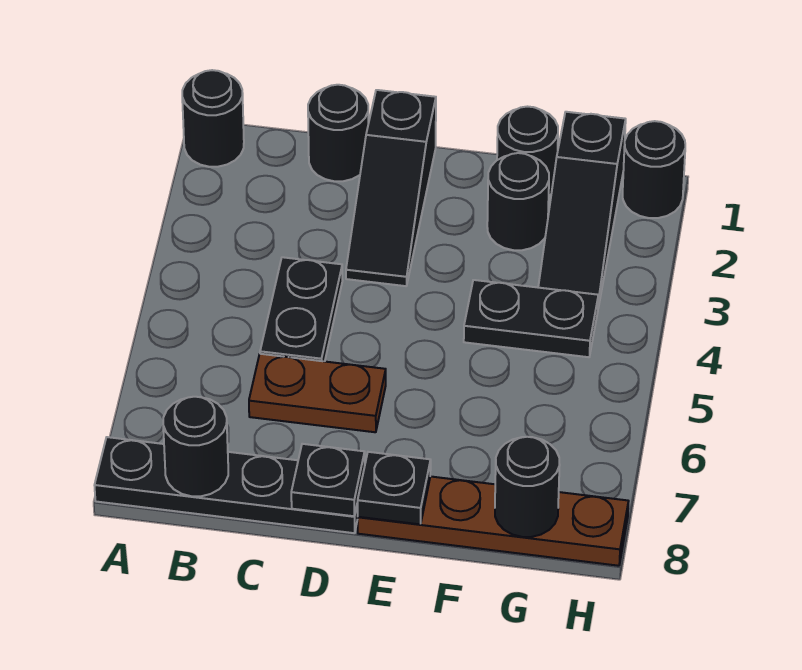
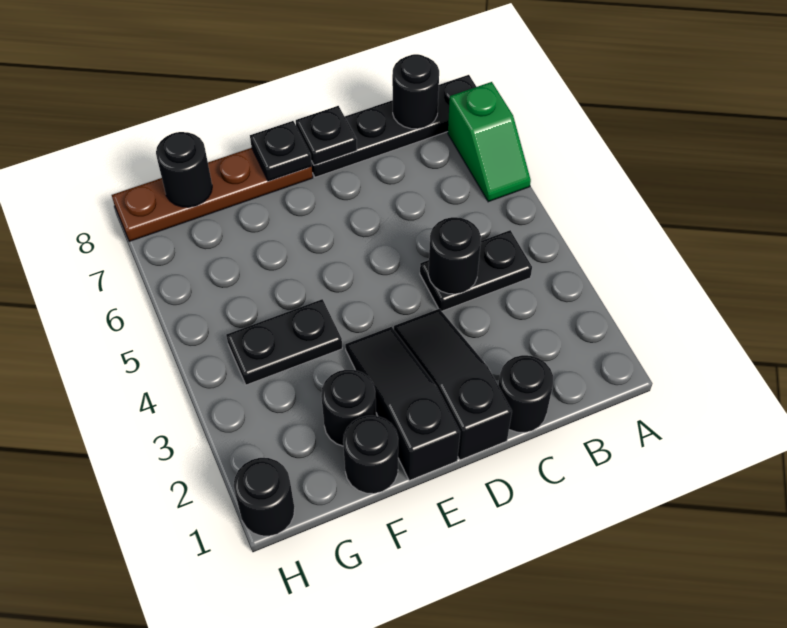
black round brick A1 level 1 -> black round brick C4 level 2
none -> green slope A6:A7 level 1 top 7
black plate C4:C5 level 1 -> black plate B4:C4 level 1
brown plate C6:D6 level 1 -> none
black slope G1:G3 level 1 top 1 -> black slope E1:E3 level 1 top 1

